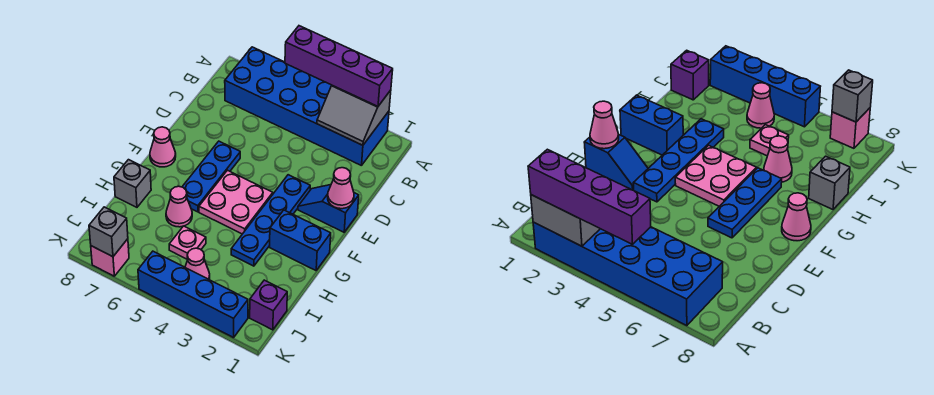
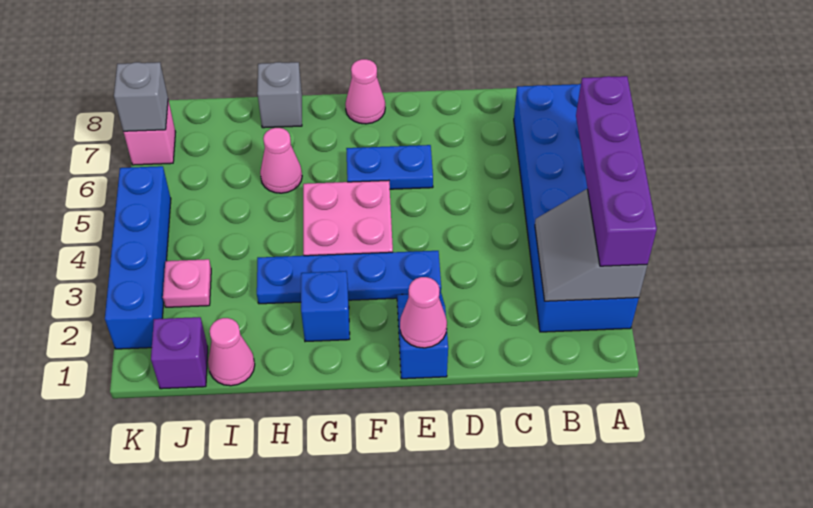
blue plate E6:G6 level 1 -> blue plate E6:F6 level 1
blue brick G1:G2 level 1 -> blue brick G2 level 1
pink plate I5 level 1 -> pink plate J3 level 1
pink cone J4 level 1 -> pink cone I1 level 1

